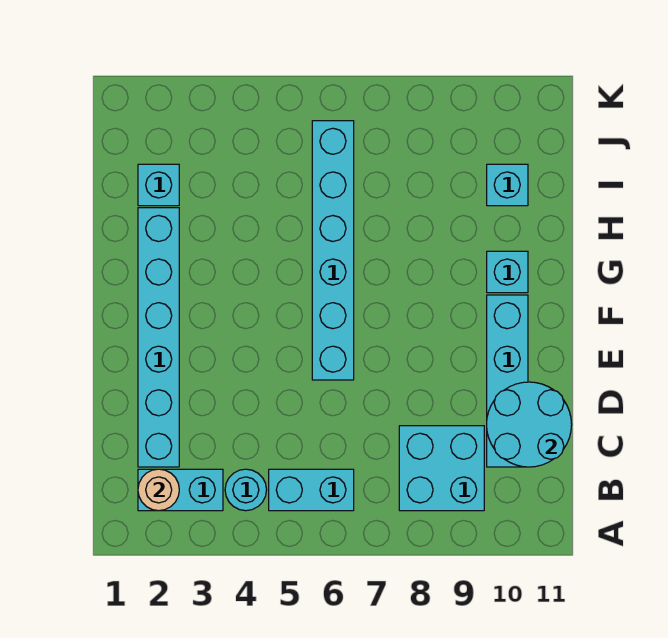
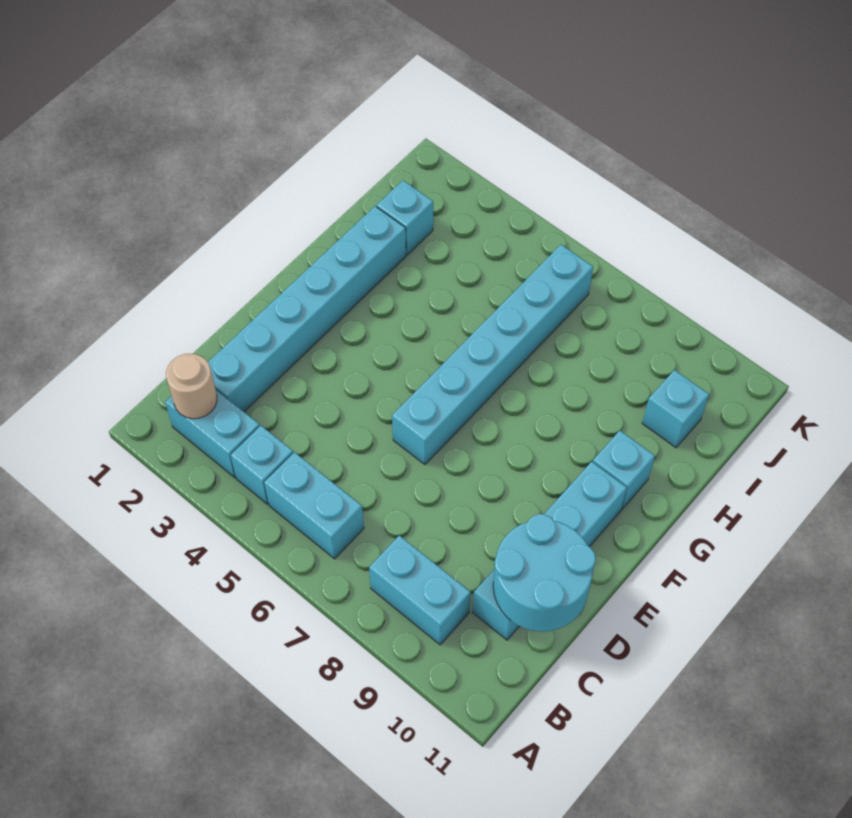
cyan round brick B4 level 1 -> cyan brick B4 level 1
cyan brick B8:C9 level 1 -> cyan brick B8:B9 level 1

